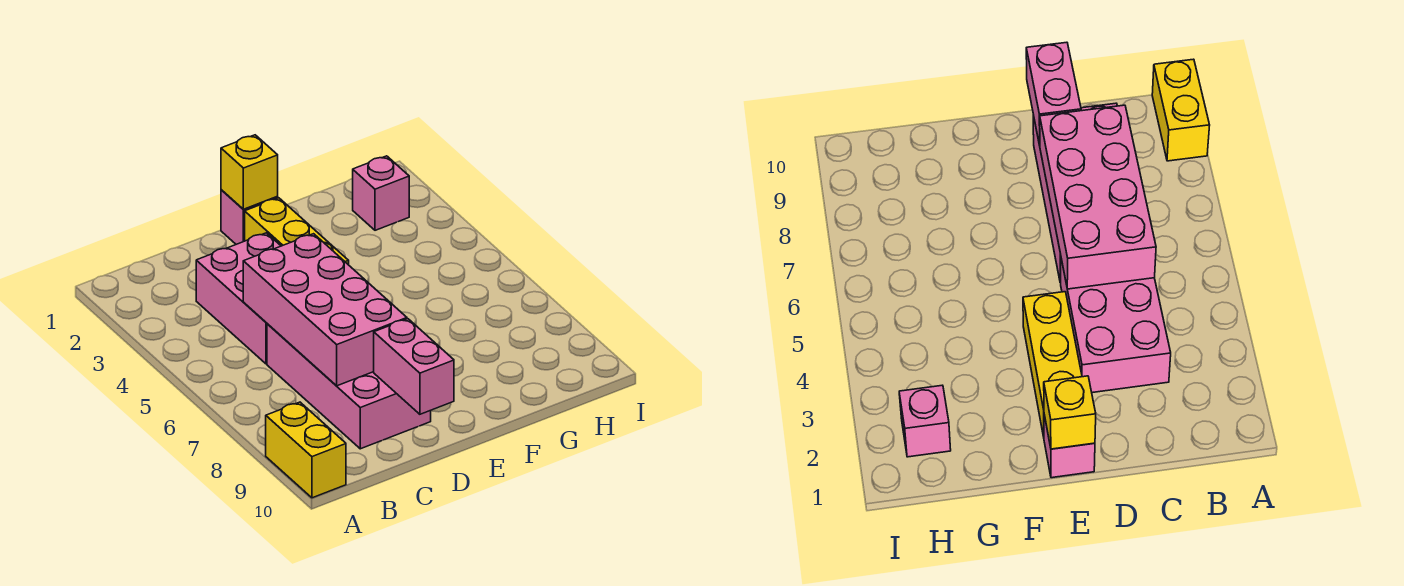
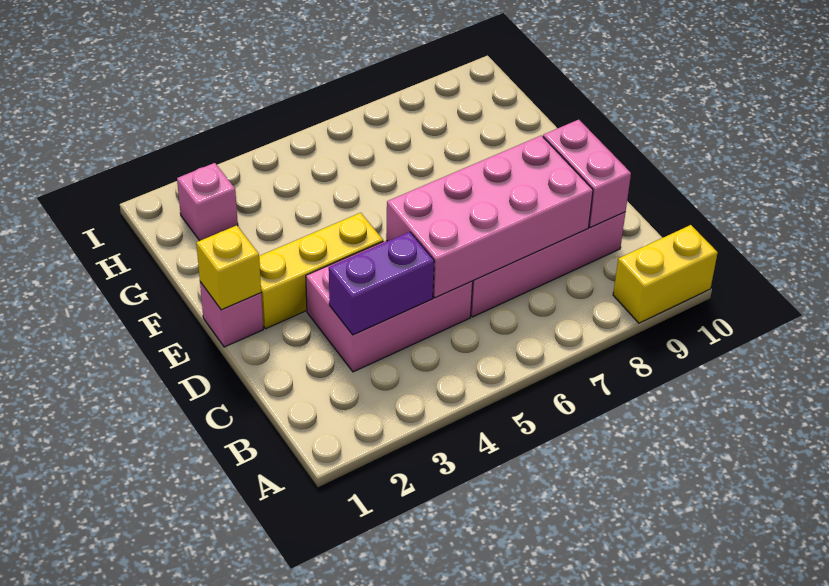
none -> purple brick C3:C4 level 2
pink brick D9:D10 level 2 -> pink brick C9:D9 level 2

